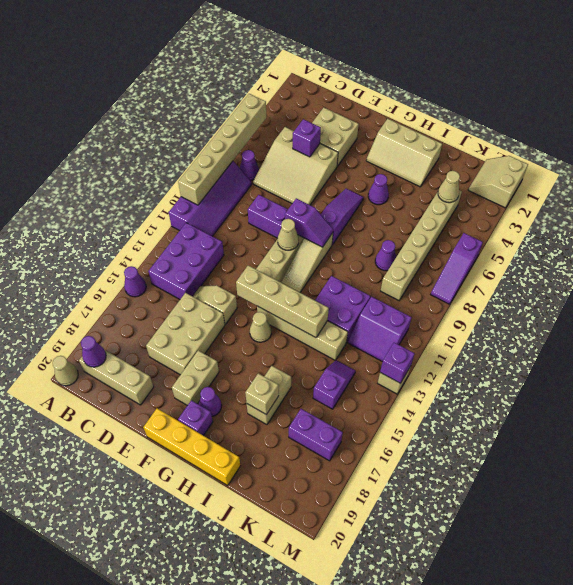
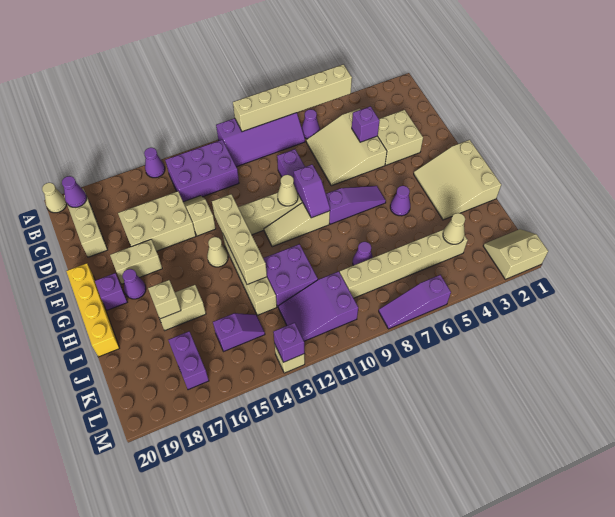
tan slope G2:I3 level 1 top 2 -> tan slope G1:I3 level 1 top 1
purple slope K11:L12 level 1 top 11 -> purple slope K10:L12 level 1 top 10

